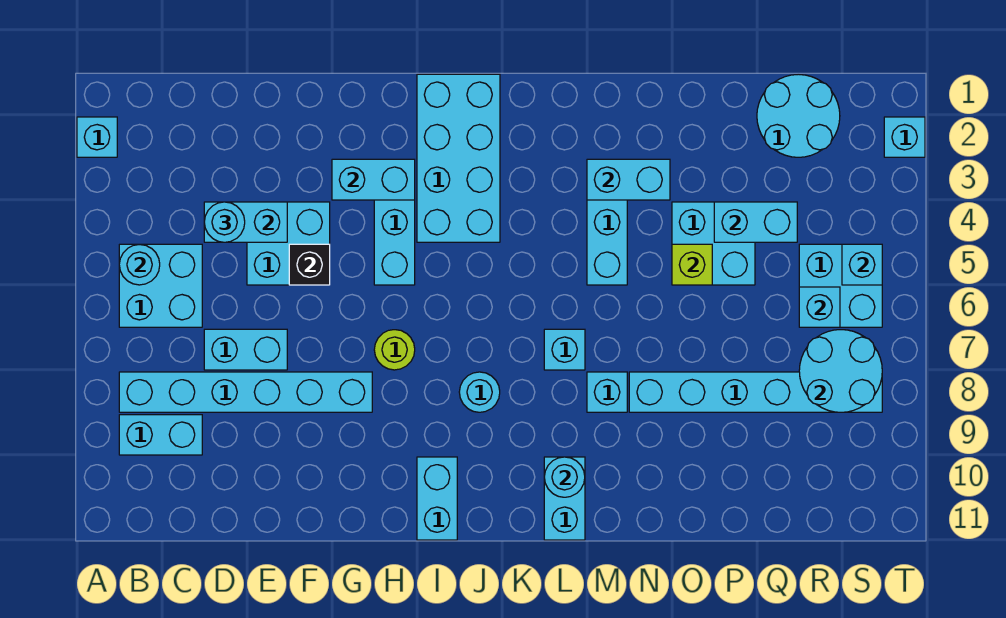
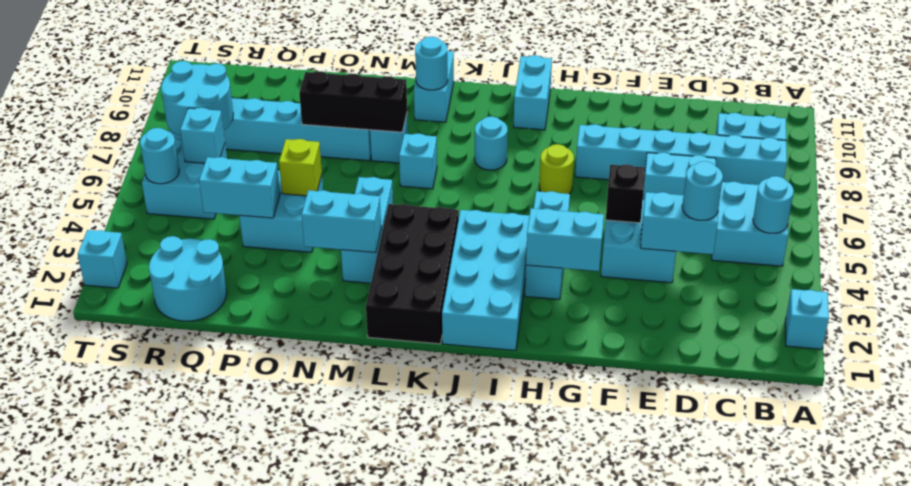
none -> black brick K1:L4 level 1
none -> black brick M8:O8 level 2
cyan brick S5 level 2 -> cyan round brick S5 level 2

